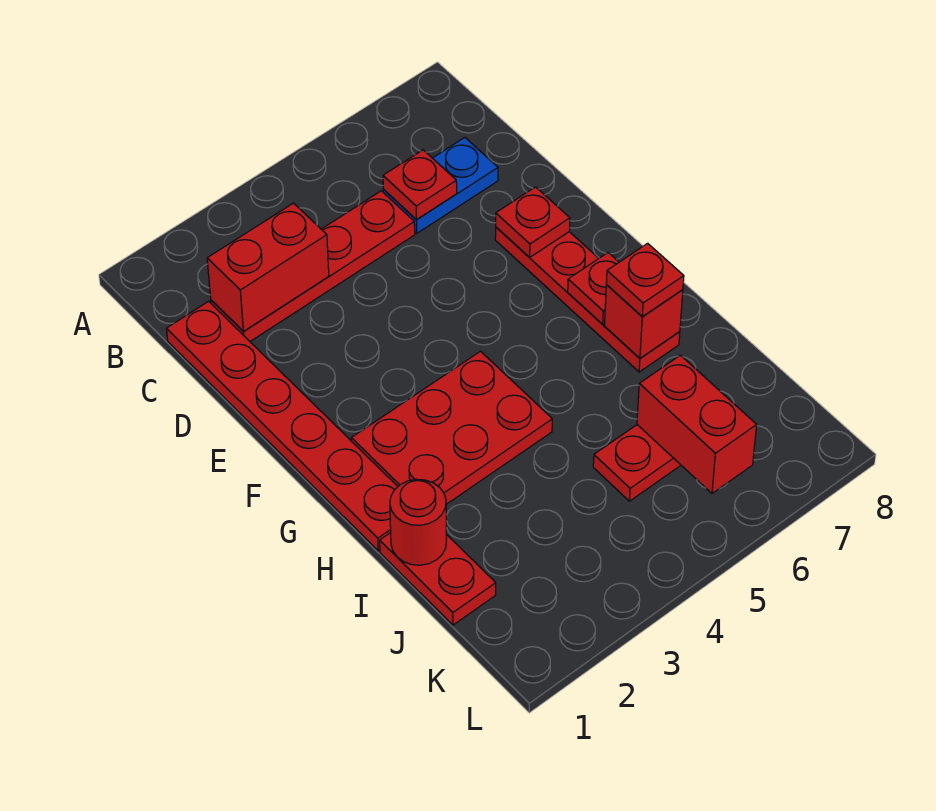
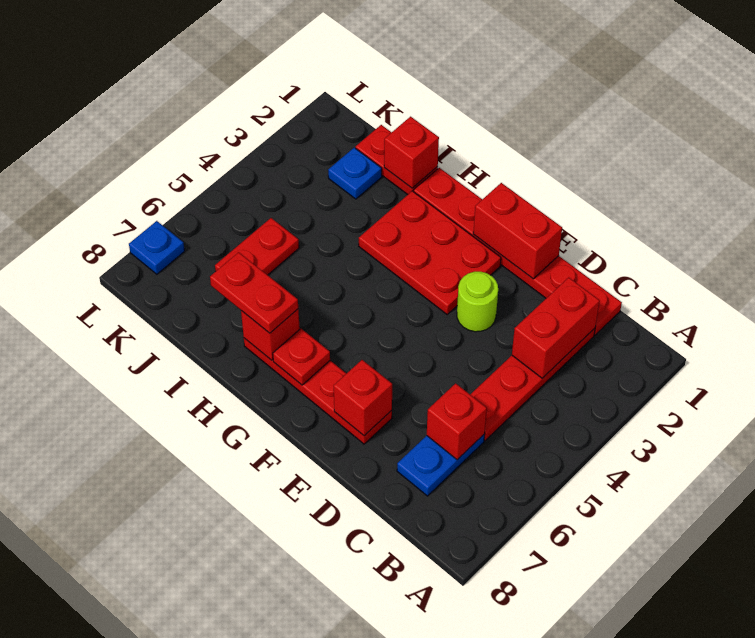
red plate C6 level 2 -> red brick C6 level 2
none -> lime round brick E3 level 1
red plate E7 level 2 -> red brick E7 level 2
red plate G2:H4 level 1 -> red plate F2:H3 level 1
red plate H7 level 3 -> red plate H7:I7 level 3
red round brick I1 level 2 -> red brick I1 level 2
none -> blue plate J2 level 1
red brick J6:K6 level 2 -> red brick E1:F1 level 2
none -> blue plate L7 level 1

